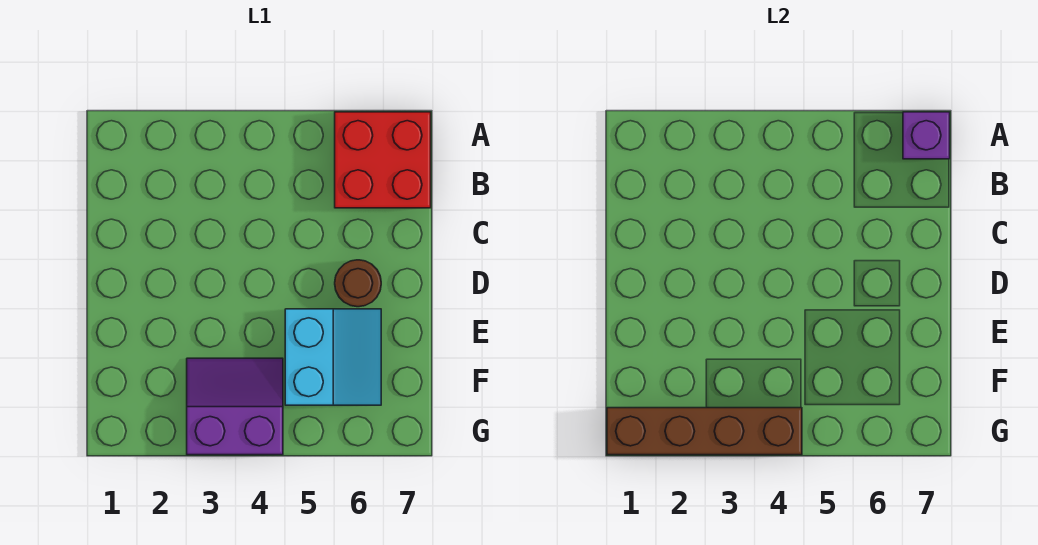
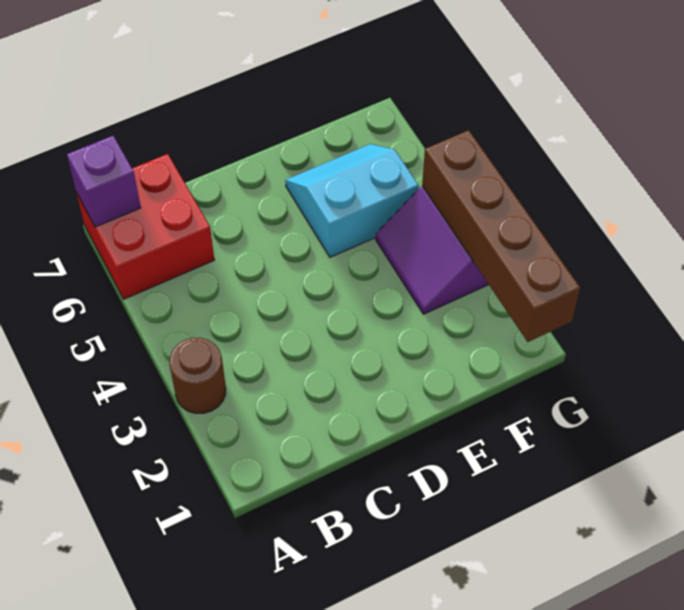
brown round brick D6 level 1 -> brown round brick A3 level 1

